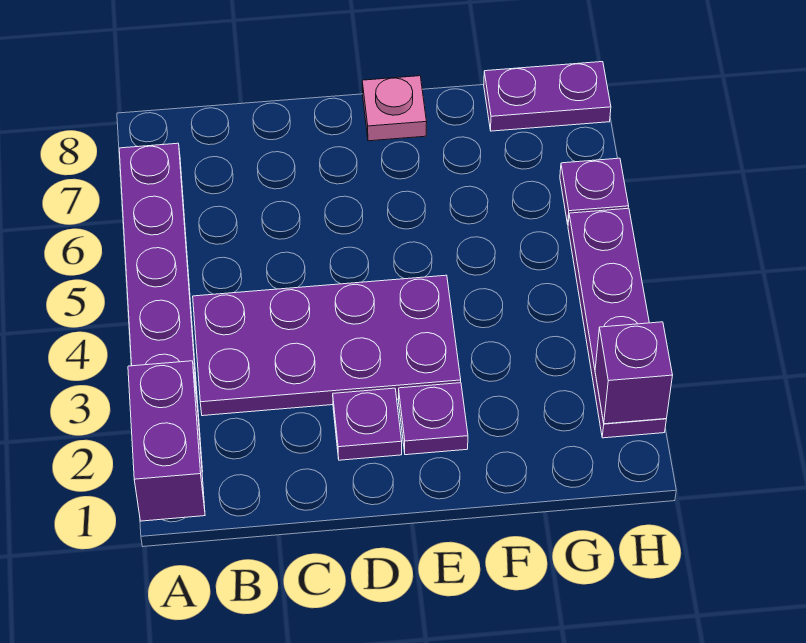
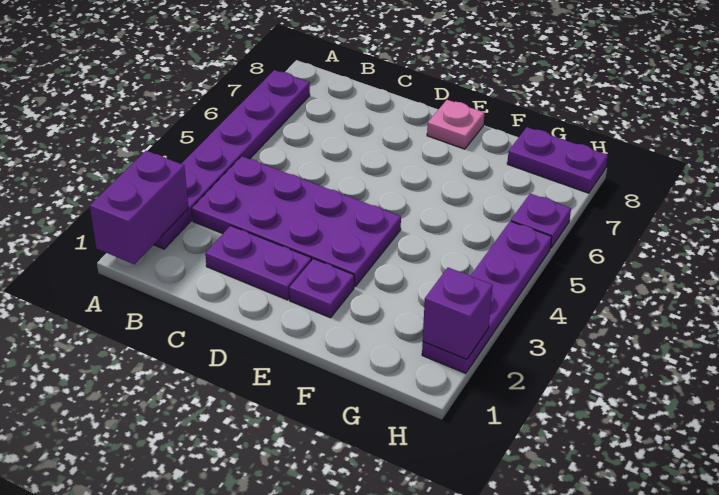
purple plate D2 level 1 -> purple plate C2:D2 level 1

